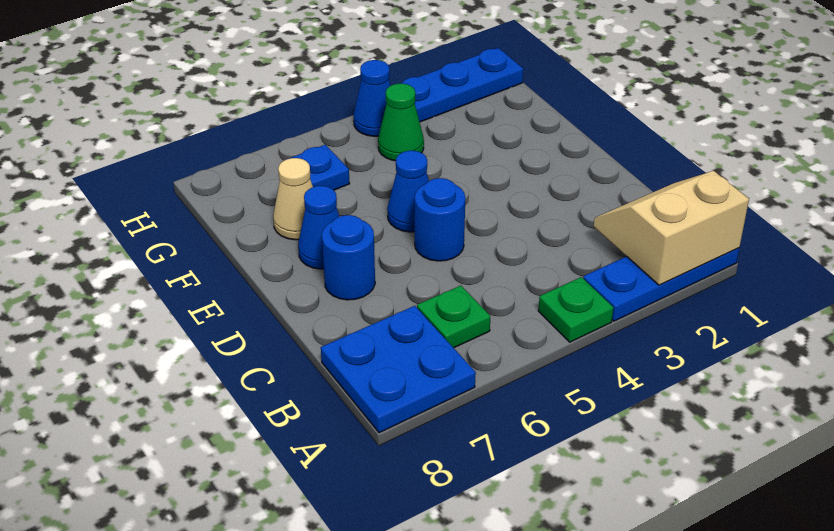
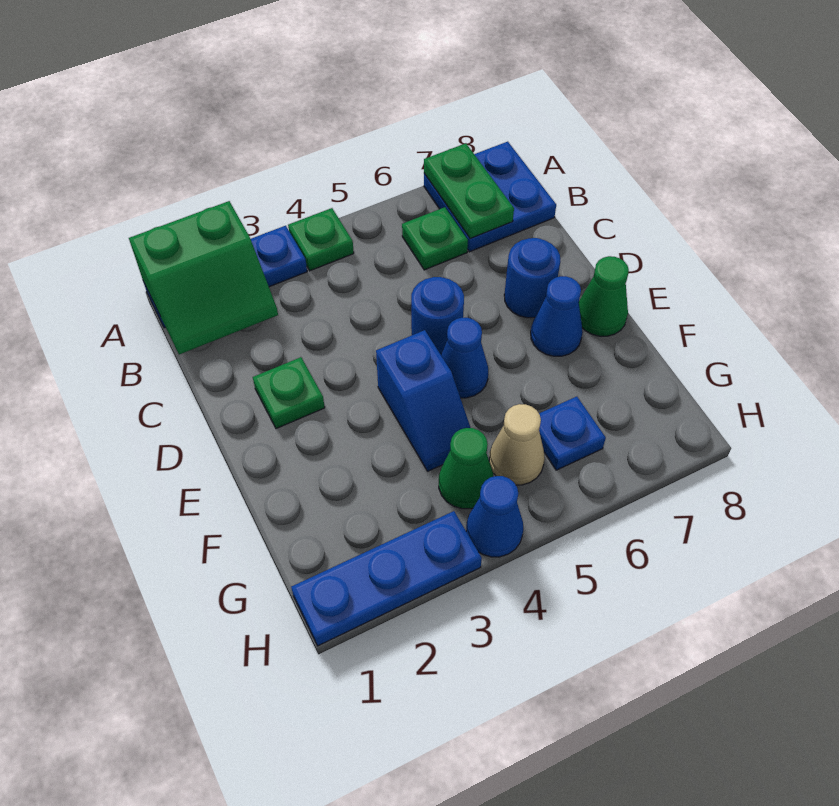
tan slope A1:B2 level 2 top A -> green slope A1:B2 level 2 top A
none -> green plate A7:B7 level 2
none -> green plate D2 level 1
none -> blue slope E4:F4 level 1 top E
none -> green cone E8 level 1
tan cone F7 level 1 -> tan cone G5 level 1

